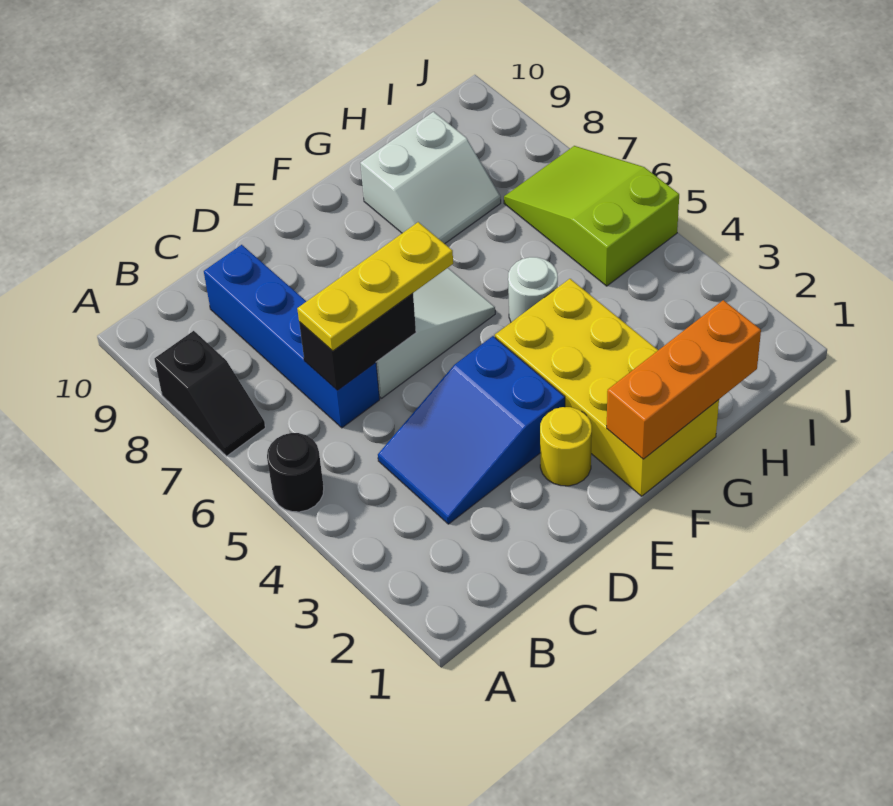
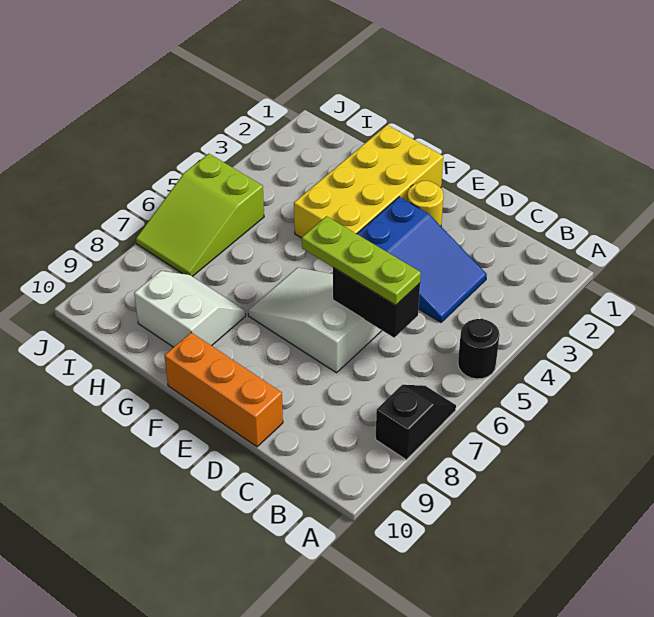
blue brick C6:C9 level 1 -> none
yellow plate C6:E6 level 3 -> lime plate C6:E6 level 3
orange brick F1:H1 level 2 -> orange brick D10:F10 level 1
white round brick G5 level 1 -> none

